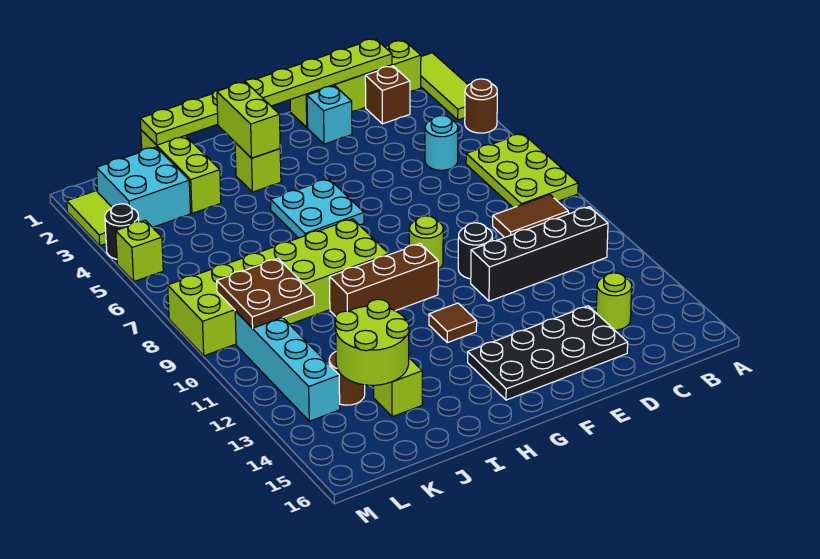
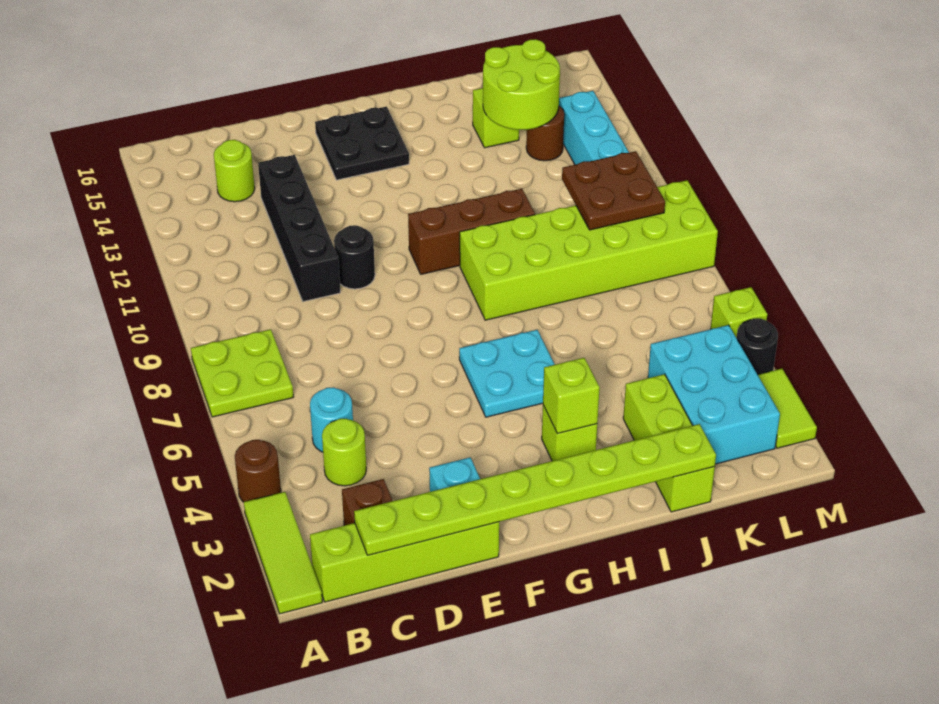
lime plate A6:B8 level 1 -> lime plate A7:B8 level 1
brown tile B9:C9 level 1 -> none
black brick B11:E11 level 1 -> black brick D10:D13 level 1
black plate D14:G15 level 1 -> black plate F14:G15 level 1
lime round brick F9 level 1 -> lime round brick C4 level 1
brown tile G12 level 1 -> none
lime brick H2:H3 level 2 -> lime brick H3 level 2
cyan brick K2:L3 level 1 -> cyan brick K2:L4 level 1

